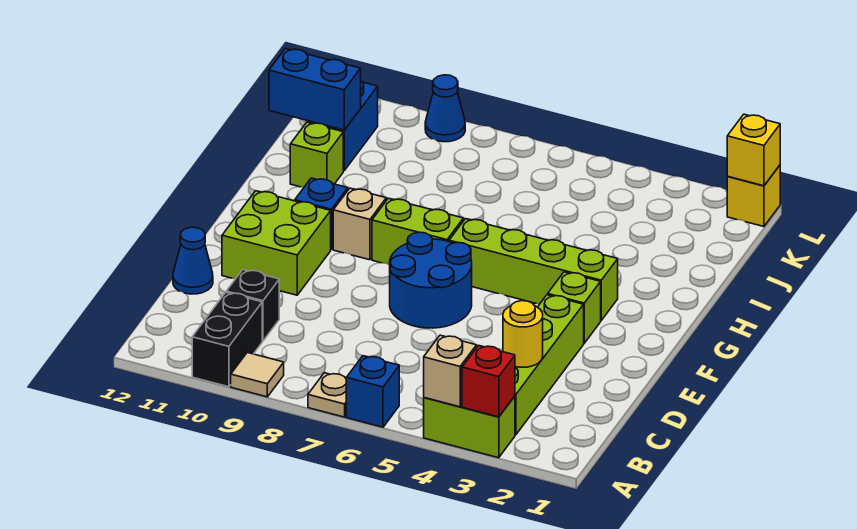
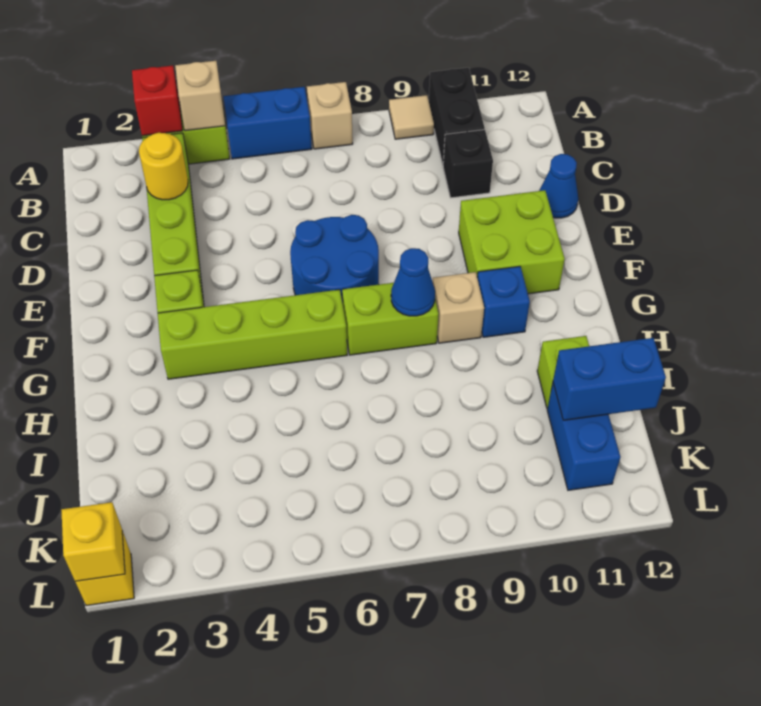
blue brick A6 level 1 -> blue brick A5:A6 level 1
tan plate A7 level 1 -> tan brick A7 level 1
blue cone L9 level 1 -> blue cone G8 level 2

